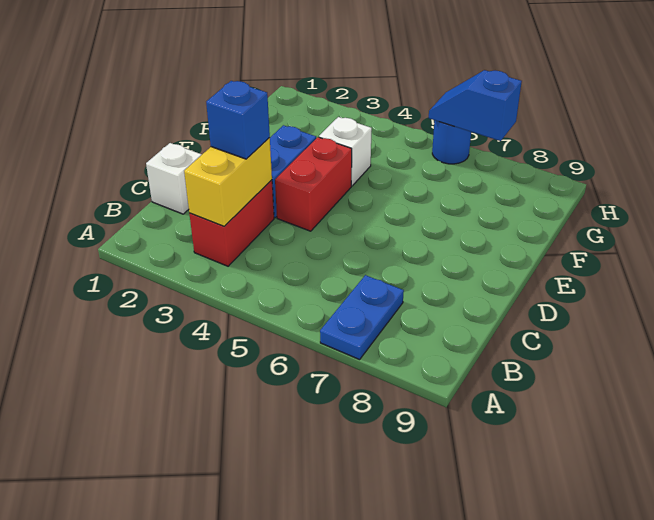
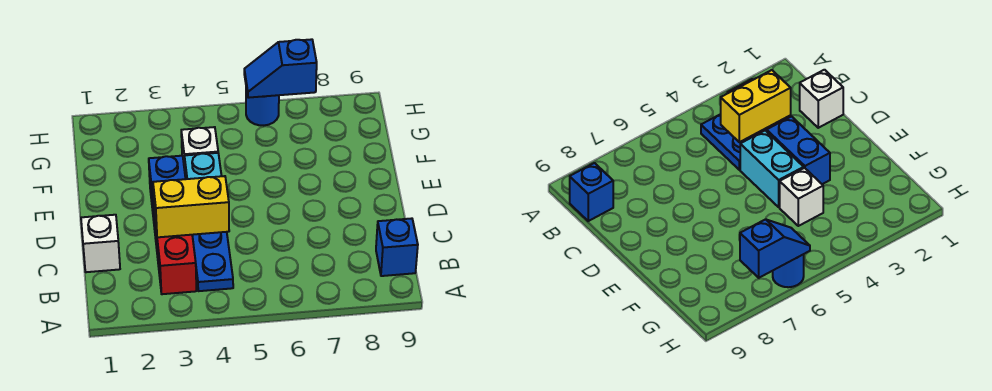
blue plate A7:B7 level 1 -> blue plate B4:C4 level 1
yellow brick B3:C3 level 2 -> yellow brick C3:C4 level 2
blue brick C3 level 3 -> blue brick B9 level 1
red brick D4:E4 level 1 -> cyan brick D4:E4 level 1

